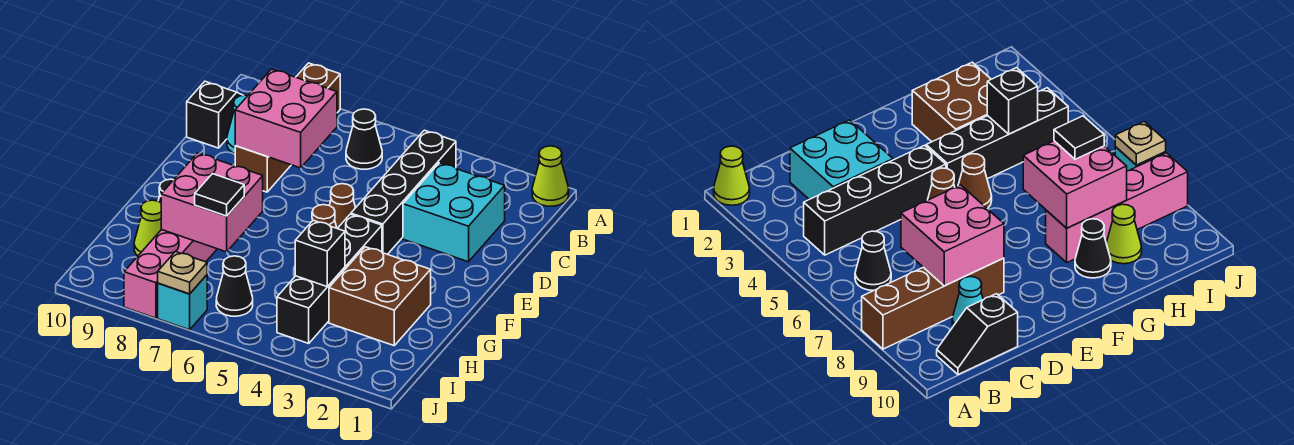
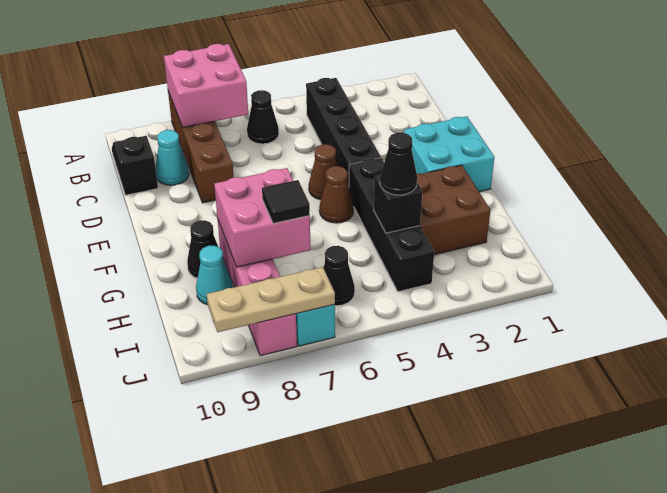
lime cone A1 level 1 -> none
cyan brick C2:D3 level 1 -> cyan brick E1:F2 level 1
pink brick C7:D8 level 2 -> pink brick A7:B8 level 2
none -> black cone H4 level 3
lime cone H9 level 1 -> cyan cone H9 level 1
tan plate J7 level 2 -> tan plate J7:J9 level 2

